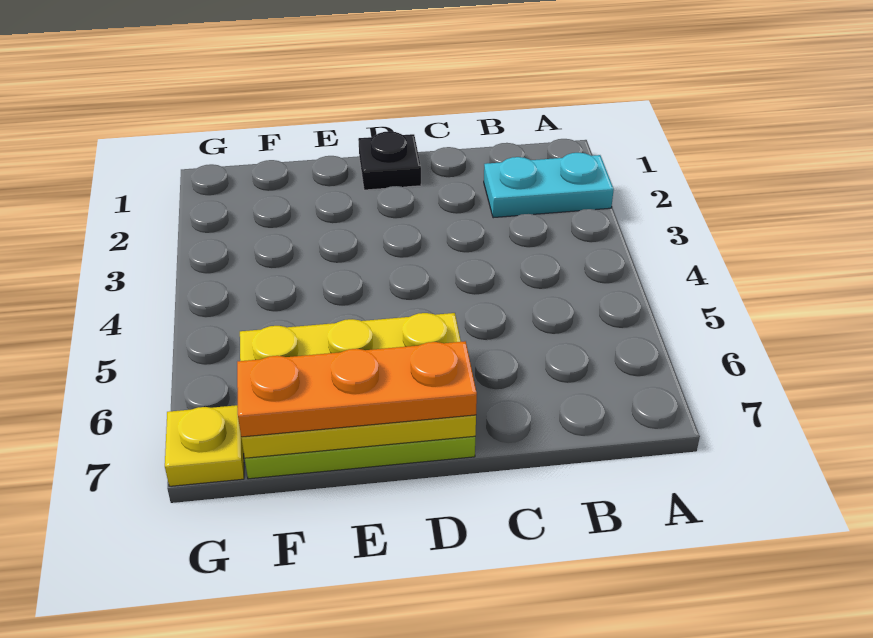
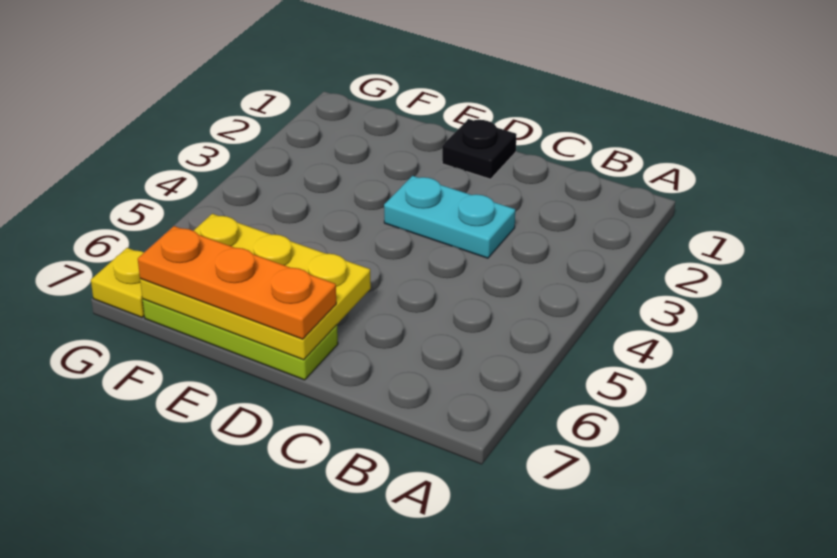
cyan plate A2:B2 level 1 -> cyan plate C3:D3 level 1

